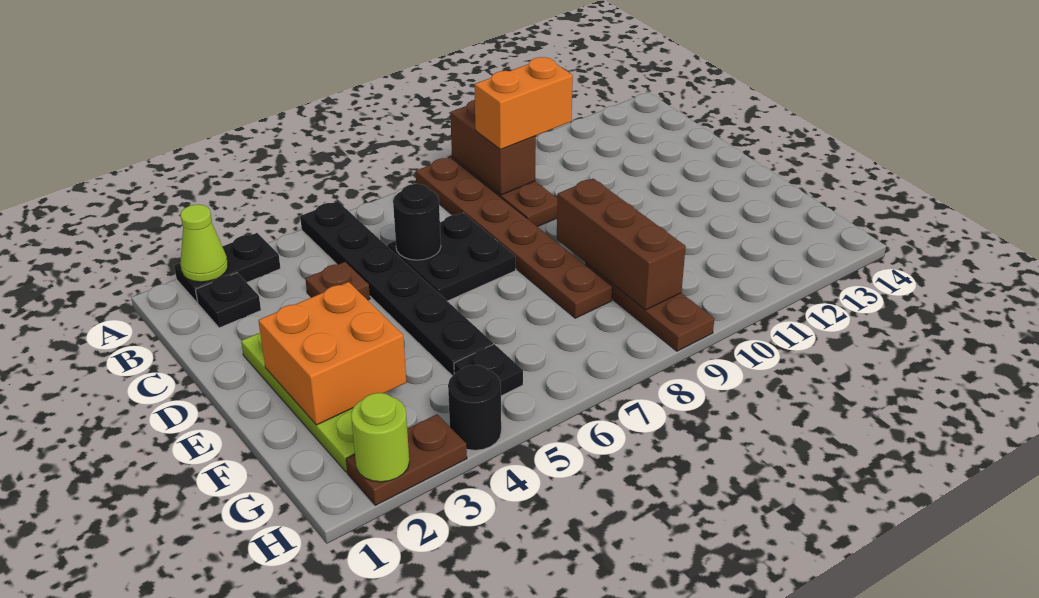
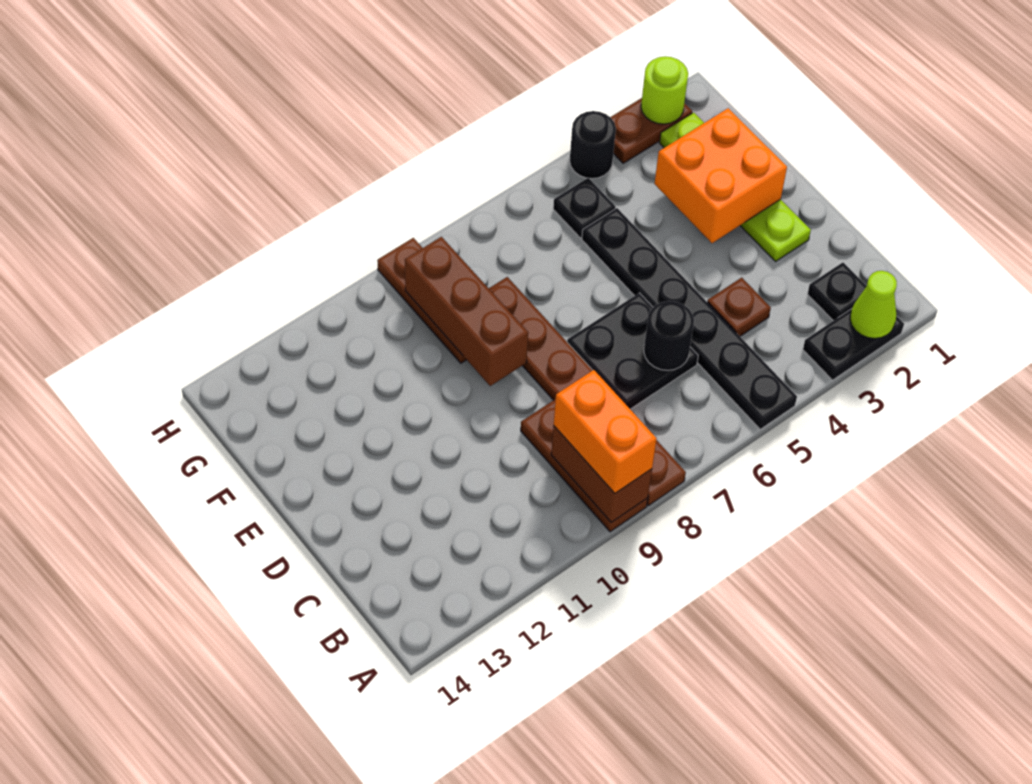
orange brick B9:B10 level 3 -> orange brick A9:B9 level 3

